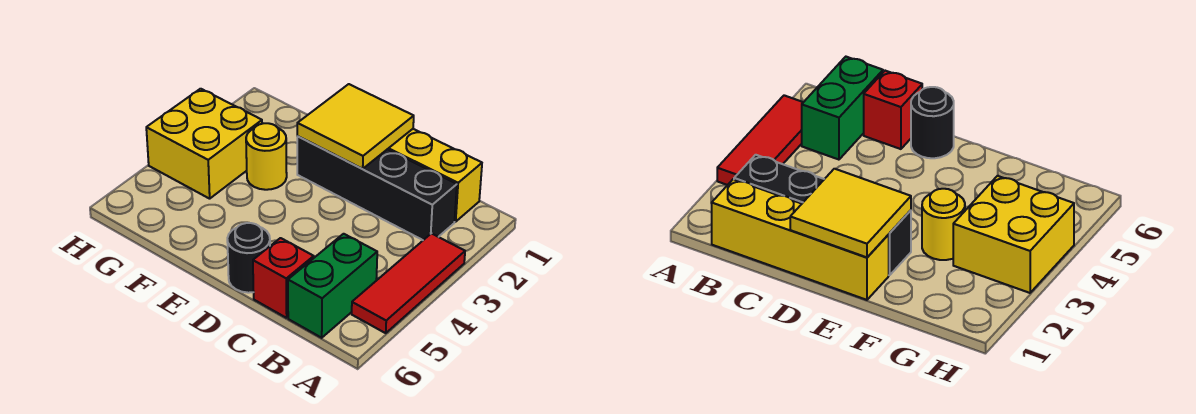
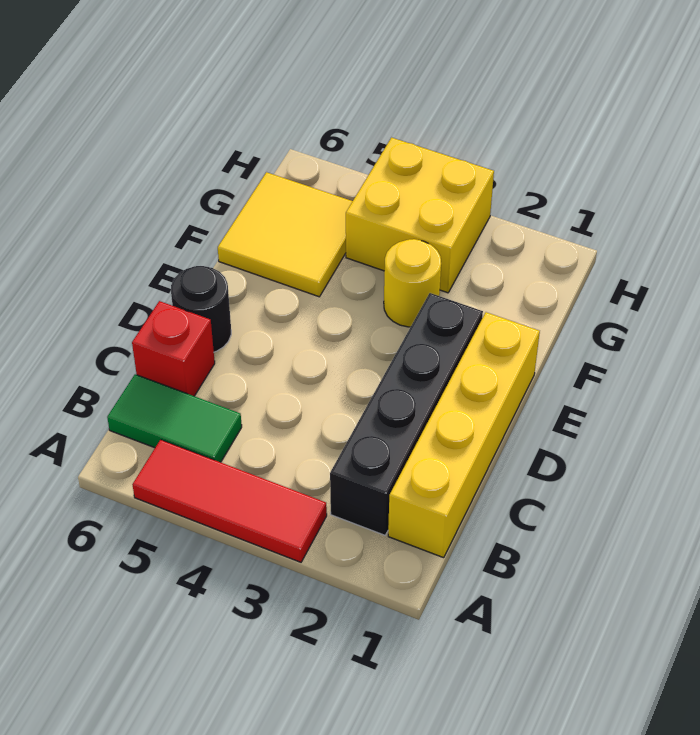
green brick B5:B6 level 1 -> green tile B5:B6 level 1
yellow tile D1:E2 level 2 -> yellow tile F5:G6 level 1

